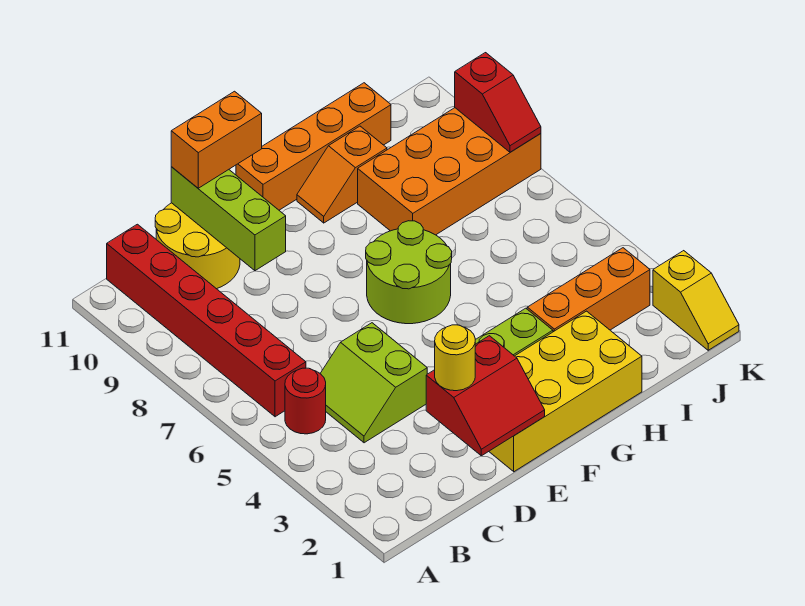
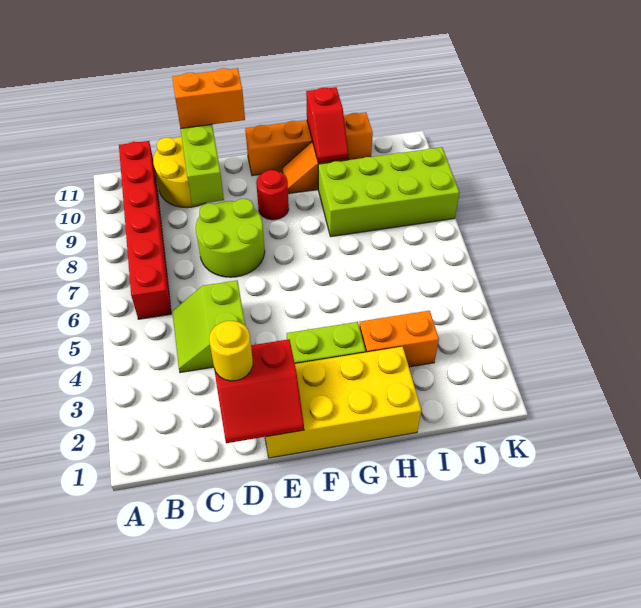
red round brick B5 level 1 -> red round brick F9 level 1
lime round brick F6:G7 level 1 -> lime round brick D7:E8 level 1
orange brick H3:J3 level 1 -> orange brick H3:I3 level 1
orange brick H8:K9 level 1 -> lime brick H8:K9 level 1
yellow slope K1:K2 level 1 top 2 -> none
red slope K8:K9 level 2 top 9 -> red slope H10:H11 level 2 top 11

